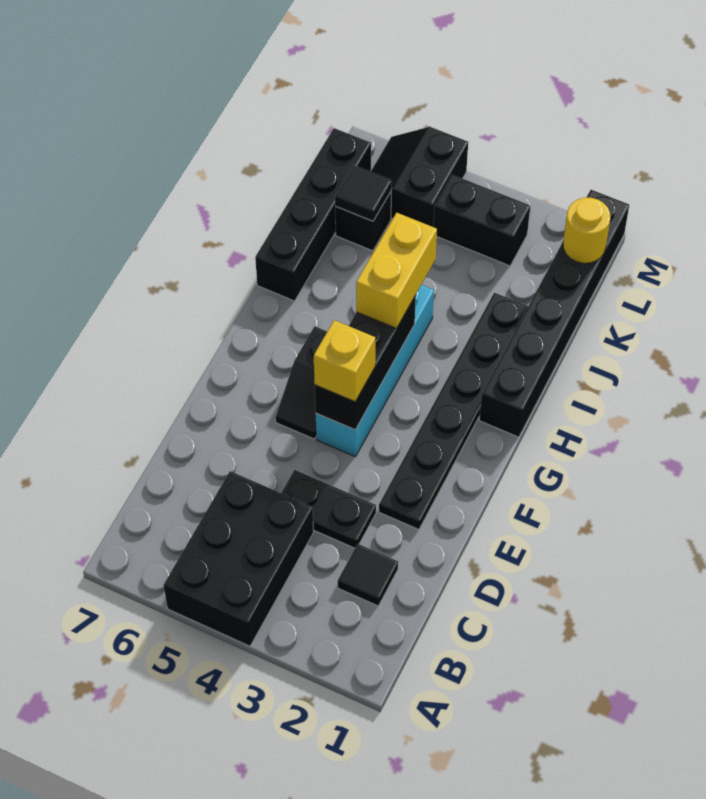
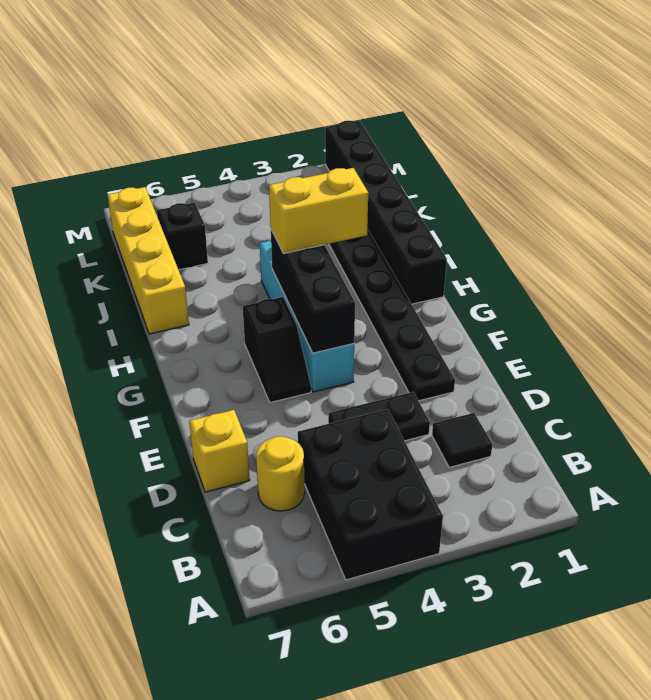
yellow brick F4 level 3 -> yellow brick D7 level 1
yellow brick H4:I4 level 3 -> yellow brick H3:H4 level 3
black brick I7:L7 level 1 -> yellow brick I7:L7 level 1
black tile K6 level 2 -> none
yellow round brick L1 level 2 -> yellow round brick C6 level 1
black brick L3:L4 level 1 -> none
black slope L5:M6 level 1 top 5 -> none

